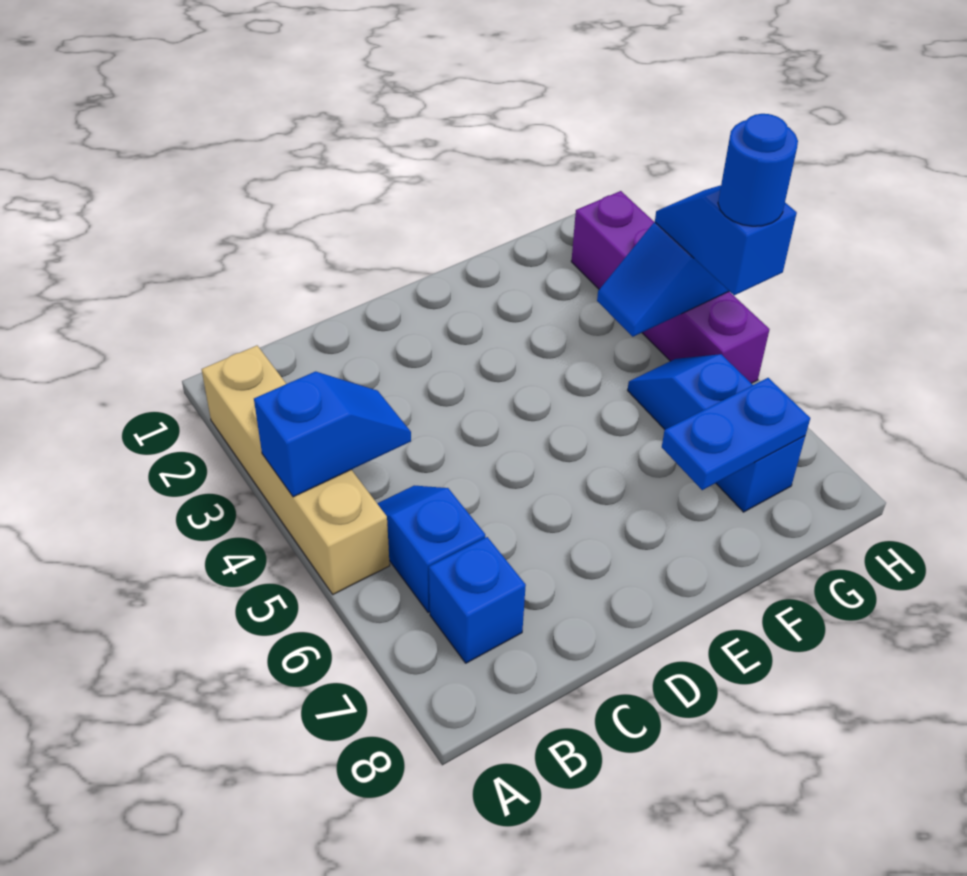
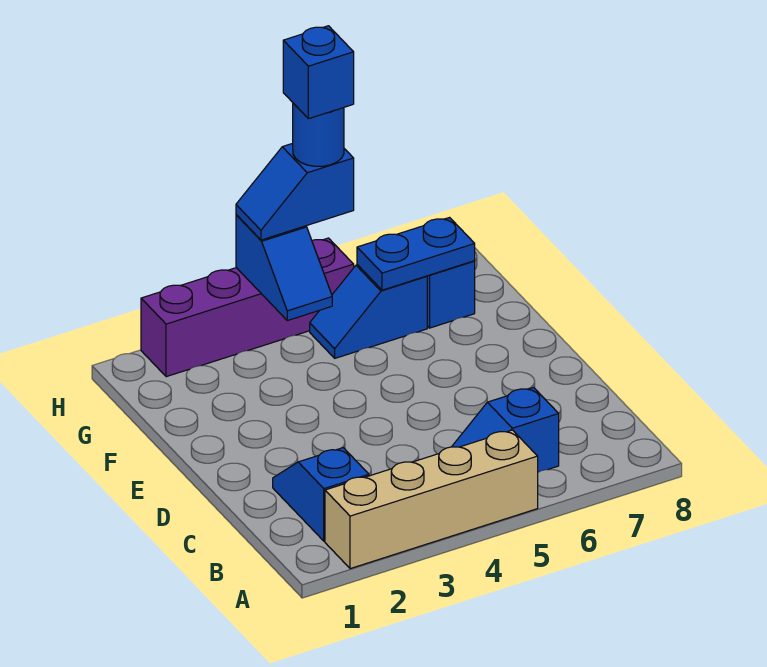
blue slope A4:B4 level 2 top A -> blue slope B2:C2 level 1 top B
blue brick B7 level 1 -> blue brick H5 level 5
blue plate F7:G7 level 2 -> blue plate G6:G7 level 2

